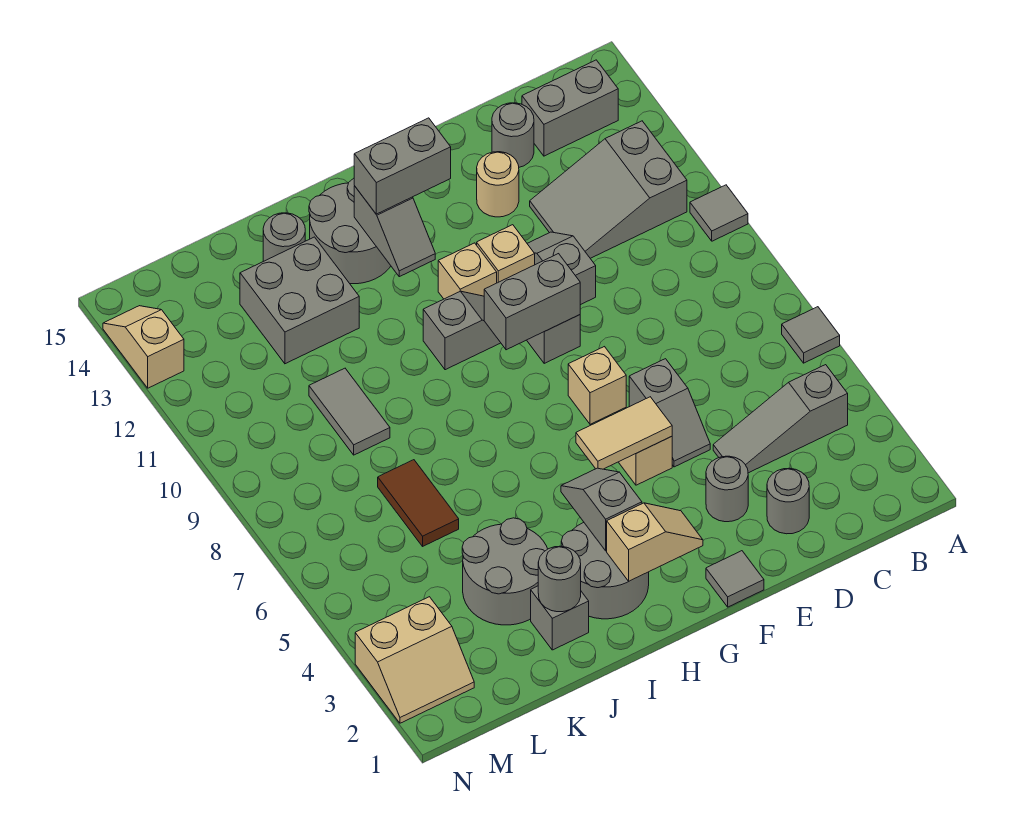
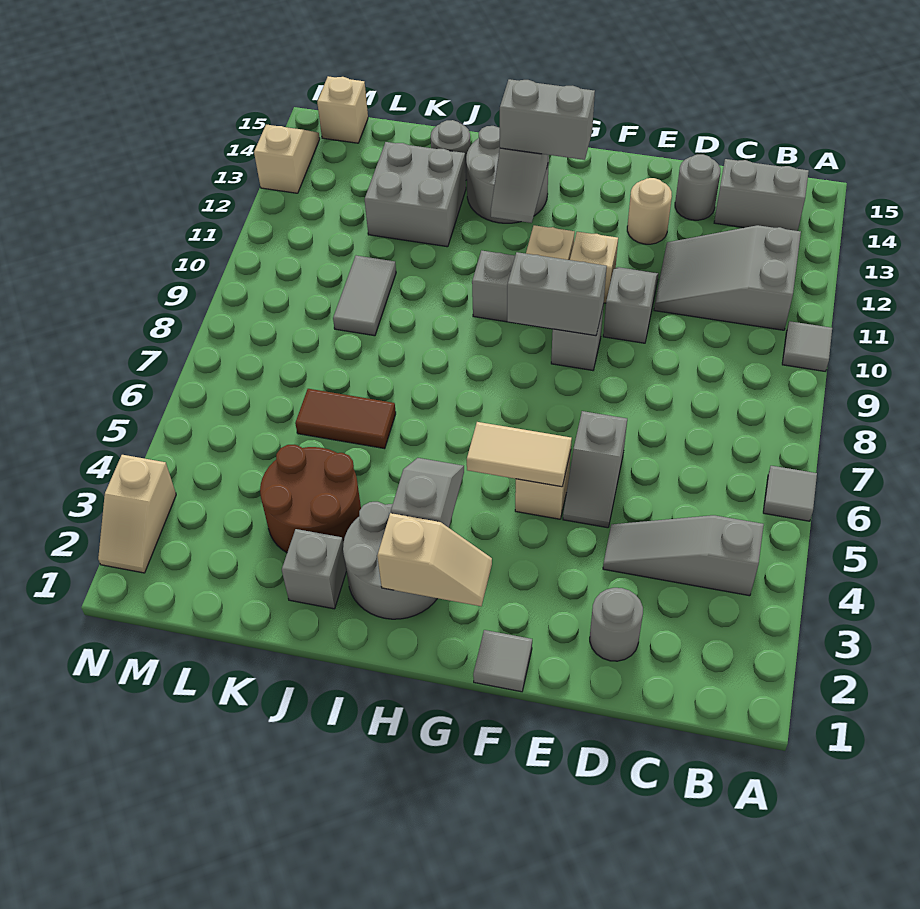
grey round brick E3 level 1 -> none
tan brick F7 level 1 -> tan brick M15 level 1
grey round brick J2 level 2 -> none
grey round brick J3:K4 level 1 -> brown round brick J3:K4 level 1
brown tile K6:K7 level 1 -> brown tile J6:K6 level 1
tan slope M2:N3 level 1 top 3 -> tan slope N2:N3 level 1 top 3

